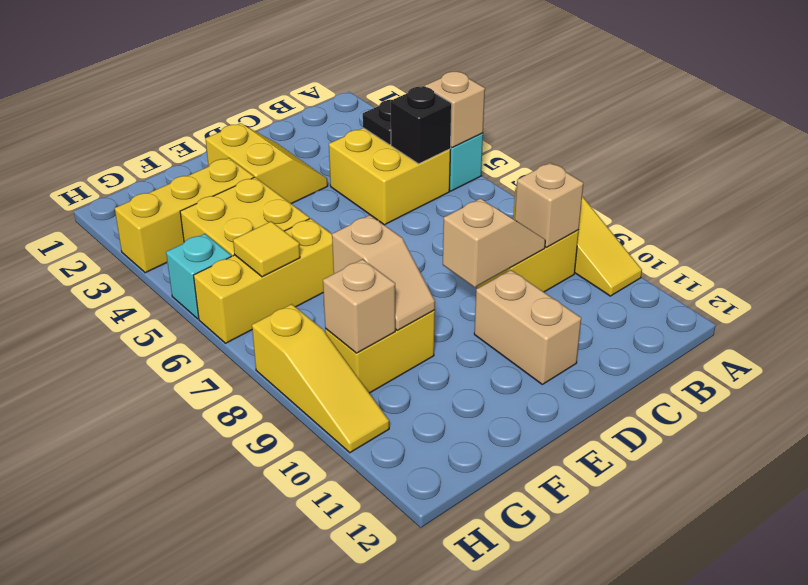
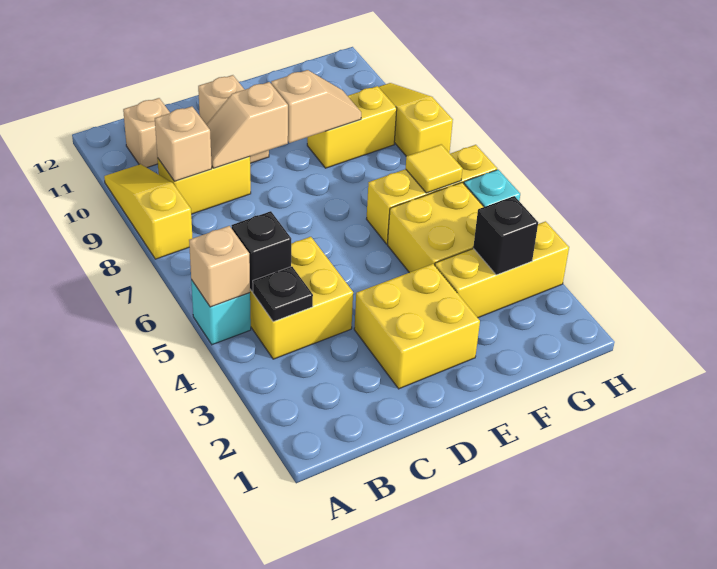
yellow slope D2:E3 level 1 top E -> yellow brick D2:E3 level 1
tan slope F8:F9 level 2 top 8 -> tan slope E9:F9 level 2 top E
none -> black brick G3 level 2
tan brick G9 level 2 -> tan brick B11 level 1

